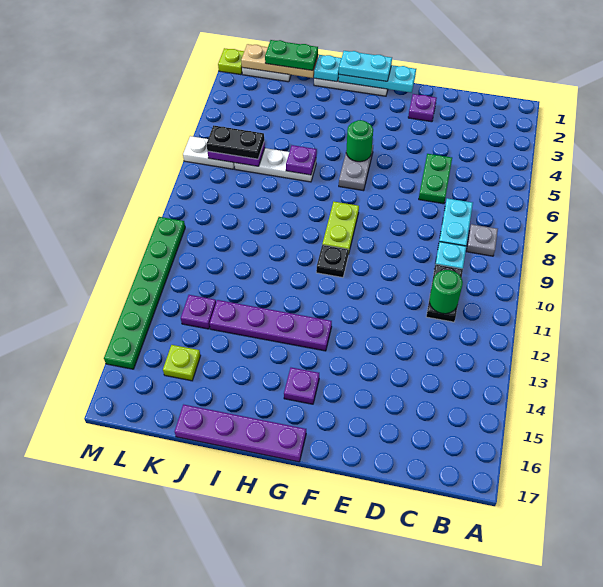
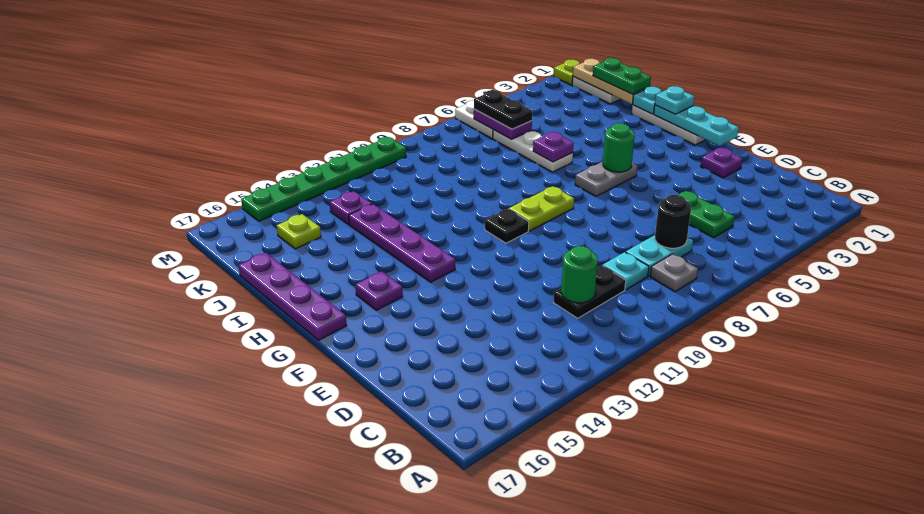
none -> black round brick C7 level 2
green plate D5:D6 level 1 -> green plate C5:D5 level 1
cyan plate G1:H1 level 3 -> cyan plate H1 level 3

